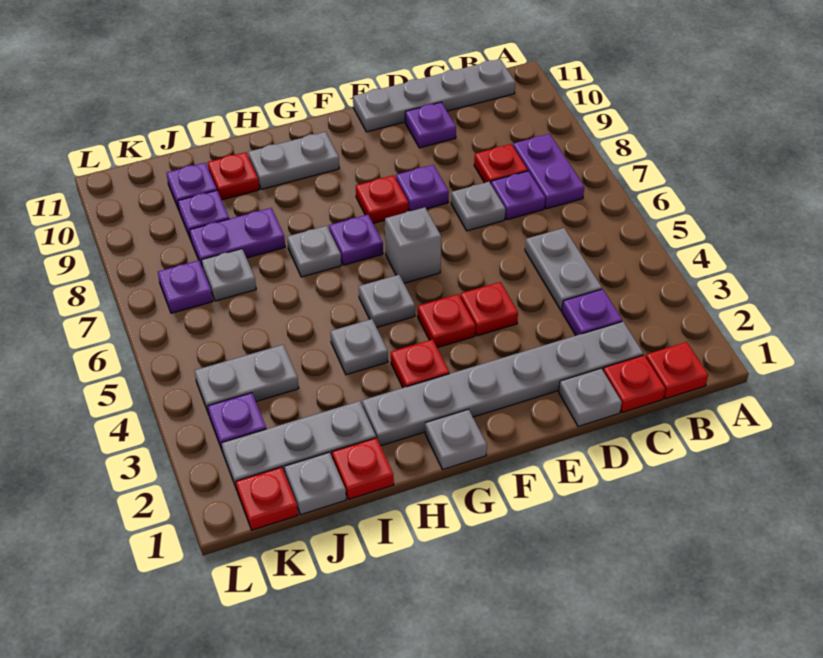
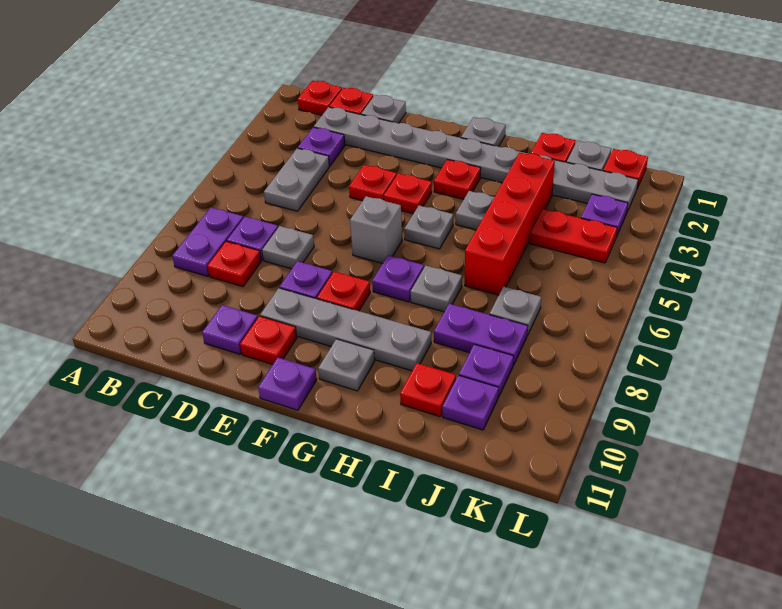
grey plate B11:E11 level 1 -> grey plate E9:H9 level 1
none -> red plate E10 level 1
grey plate G10:H10 level 1 -> grey plate G10 level 1
none -> red brick I3:I6 level 1
grey plate J4:K4 level 1 -> red plate J4:K4 level 1
purple plate K7 level 1 -> purple plate F11 level 1

